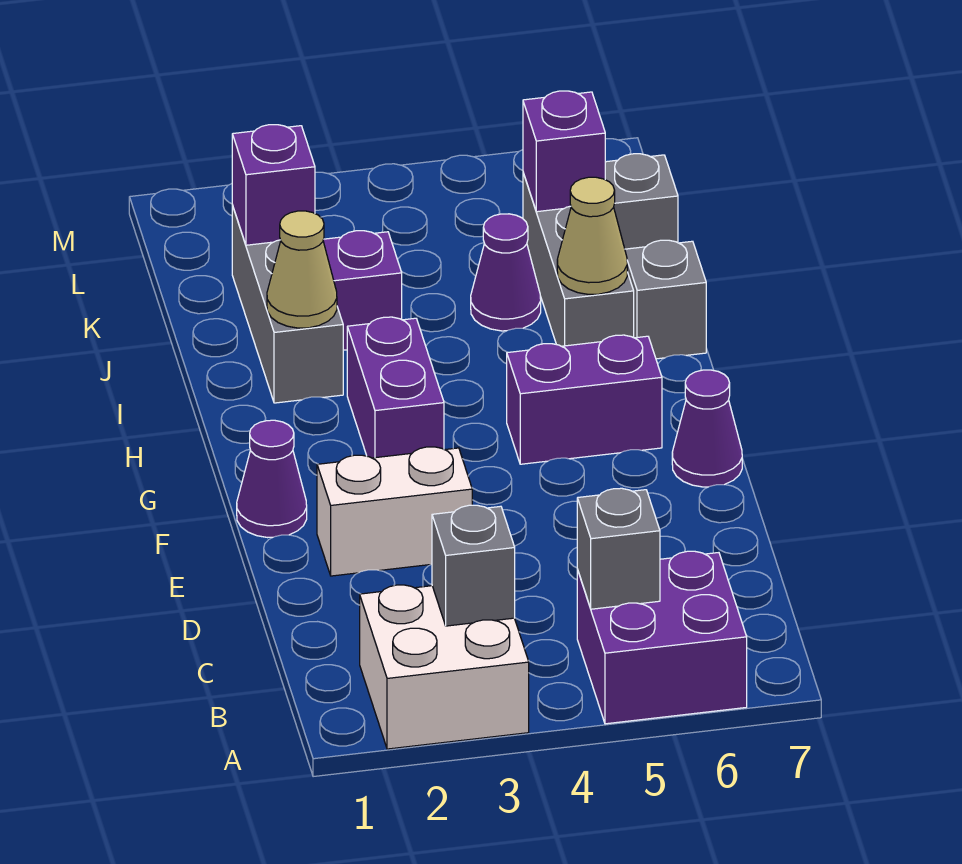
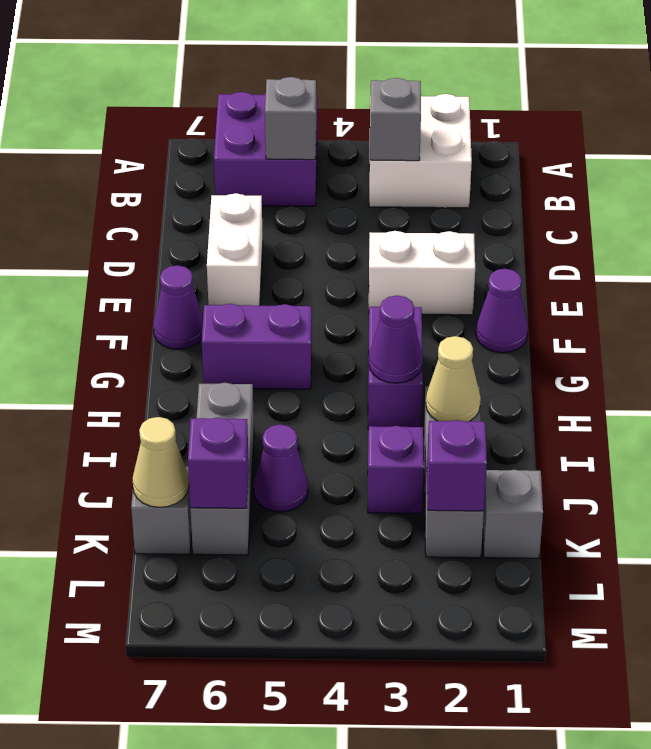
none -> white brick D6:E6 level 1
none -> purple cone H3 level 2
tan cone I6 level 2 -> tan cone K7 level 2
grey brick I7 level 1 -> grey brick K1 level 1

